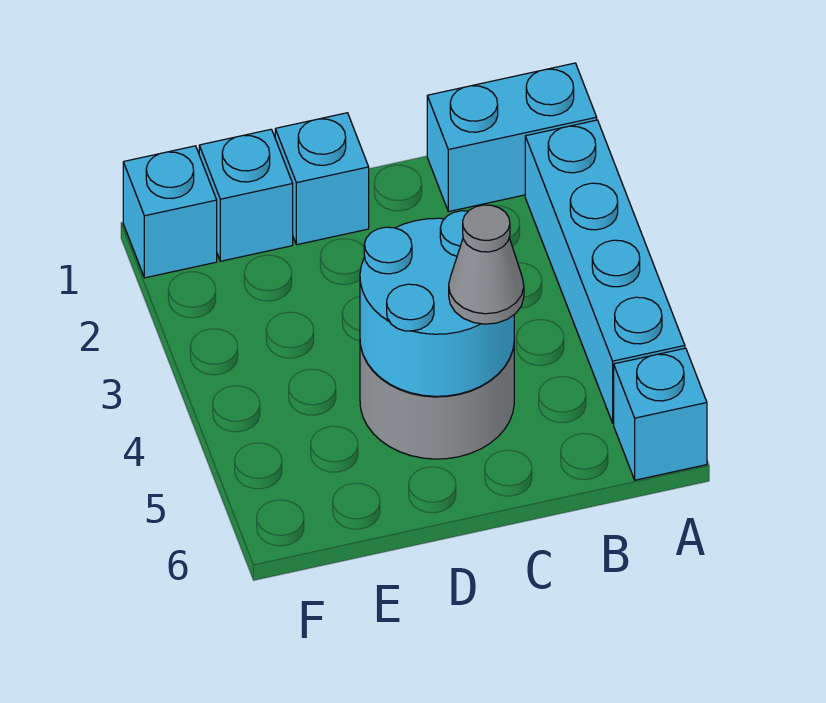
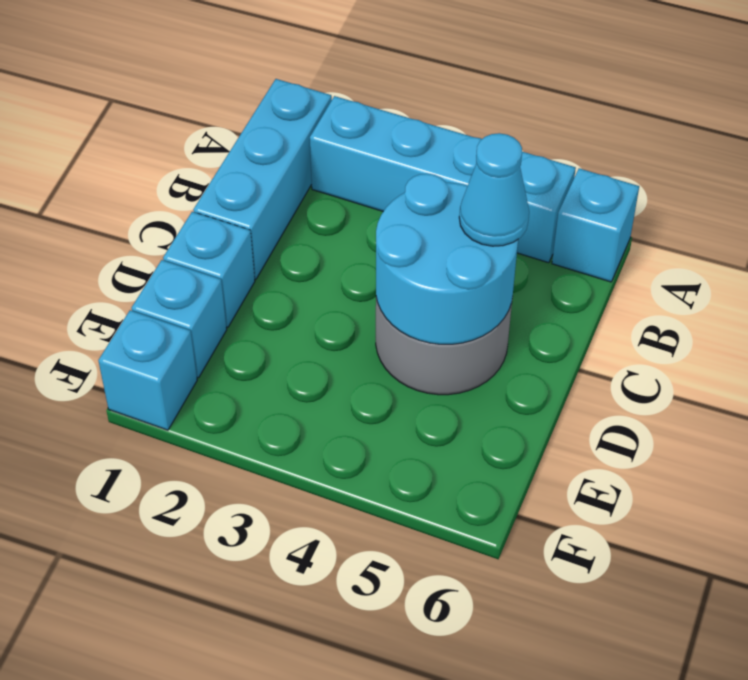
cyan brick A1:B1 level 1 -> cyan brick A1:C1 level 1
grey cone C5 level 3 -> cyan cone C5 level 3

